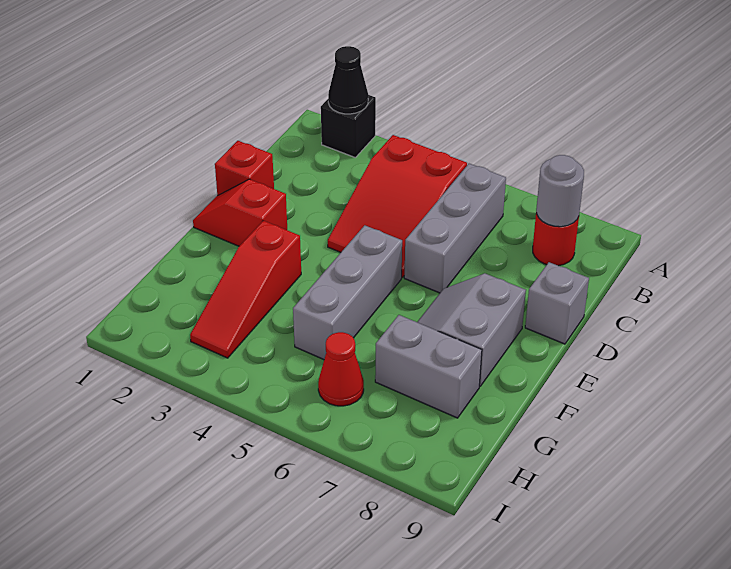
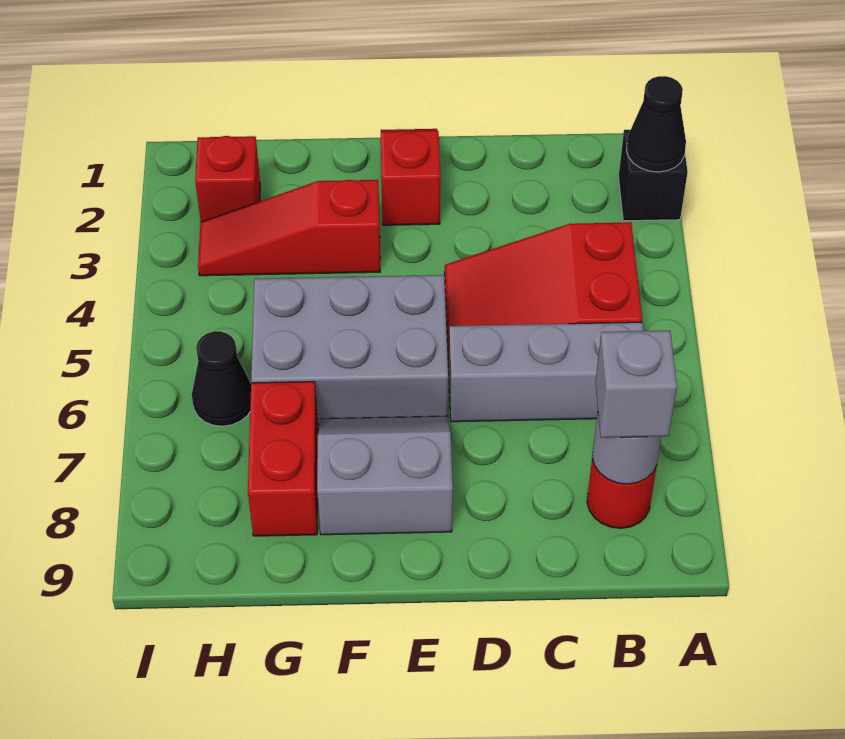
red brick D1 level 1 -> red brick H2 level 1
grey brick D9 level 1 -> grey brick B8 level 3
grey brick E5:G5 level 1 -> grey brick E5:G6 level 1
grey brick G7:G8 level 1 -> red brick G7:G8 level 1
red cone H6 level 1 -> black cone H6 level 1

